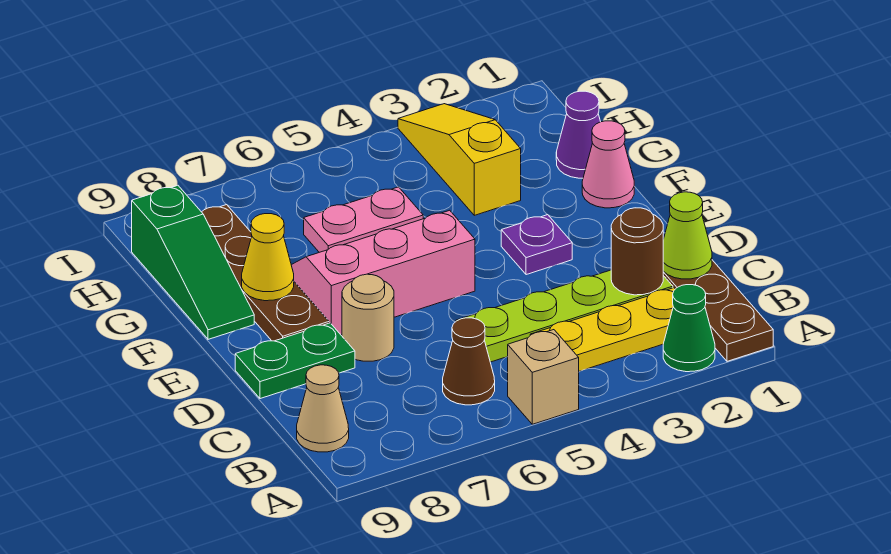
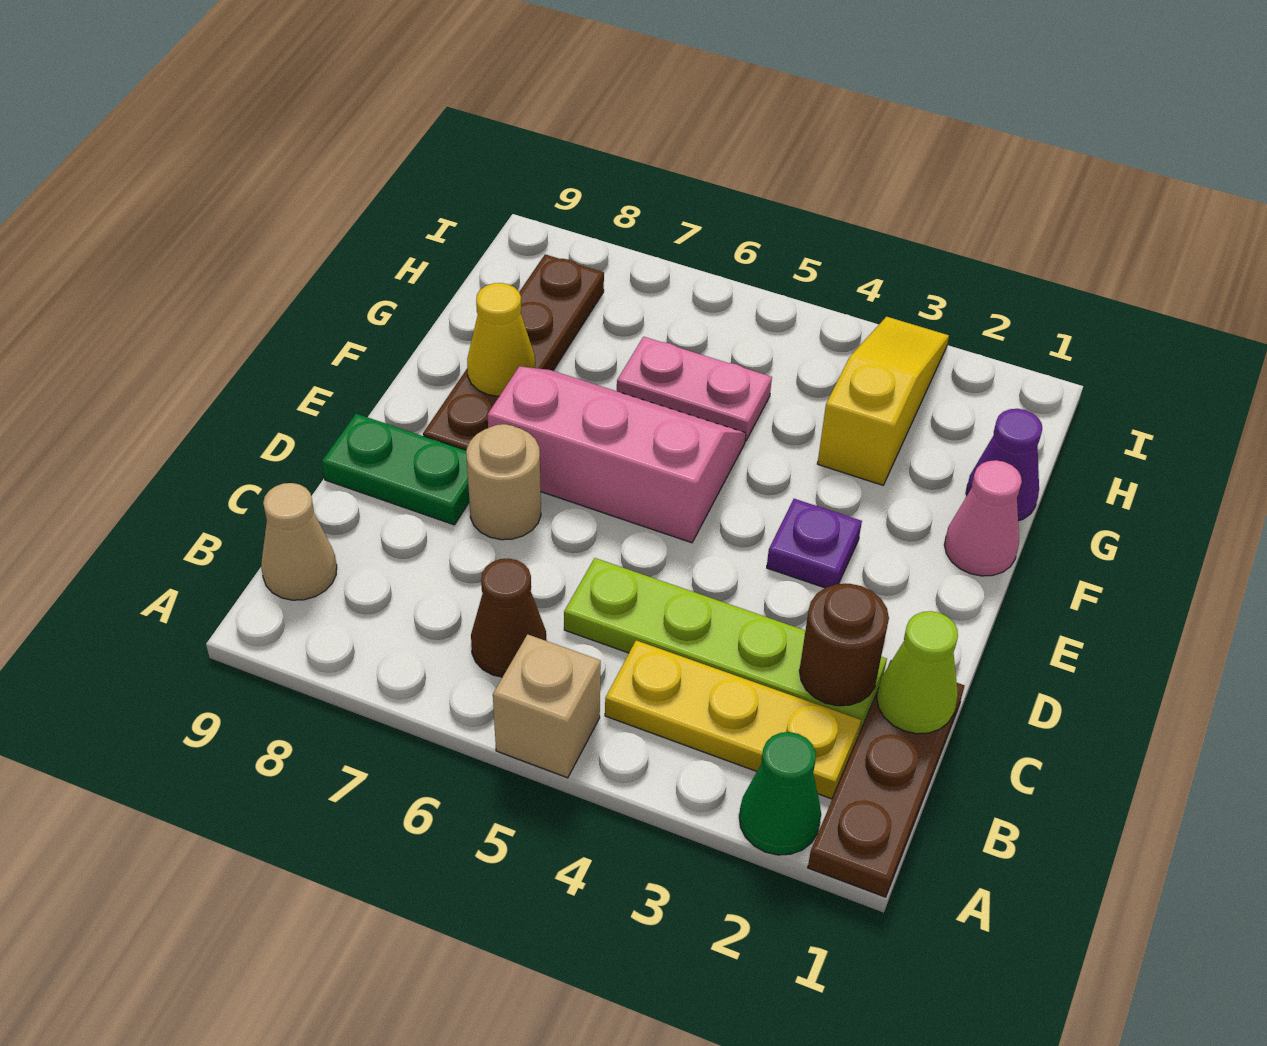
green slope F9:H9 level 1 top H -> none

